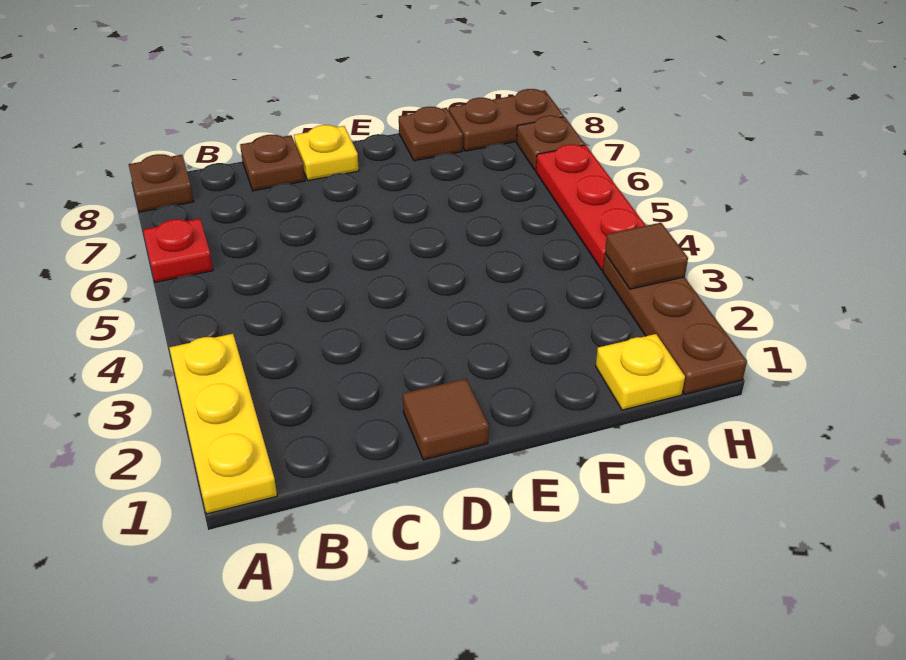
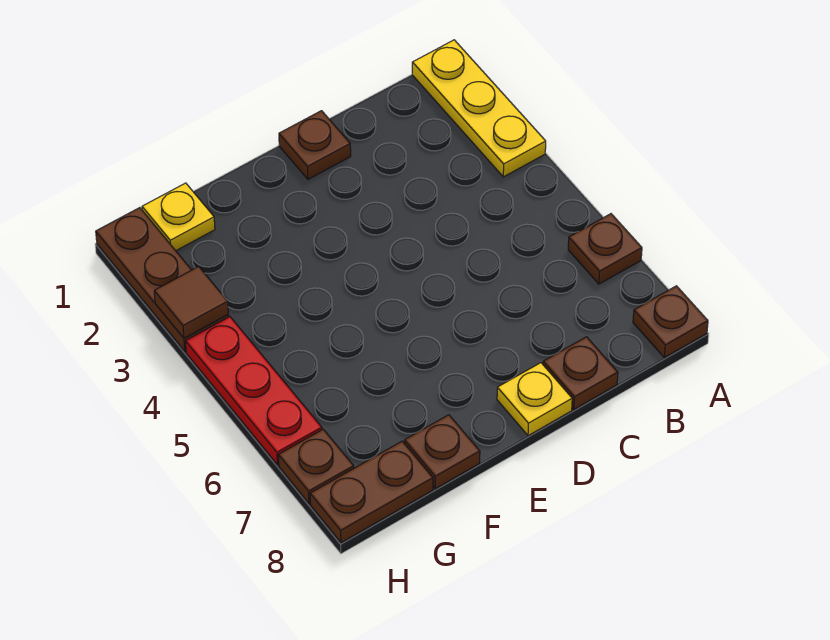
red plate A6 level 1 -> brown plate A6 level 1
brown tile D1 level 1 -> brown plate D1 level 1

